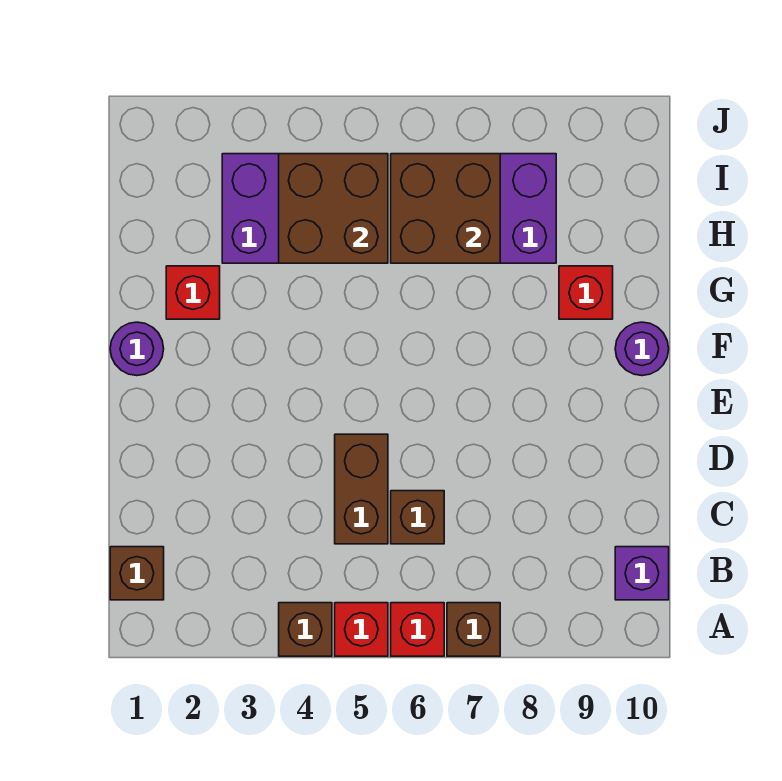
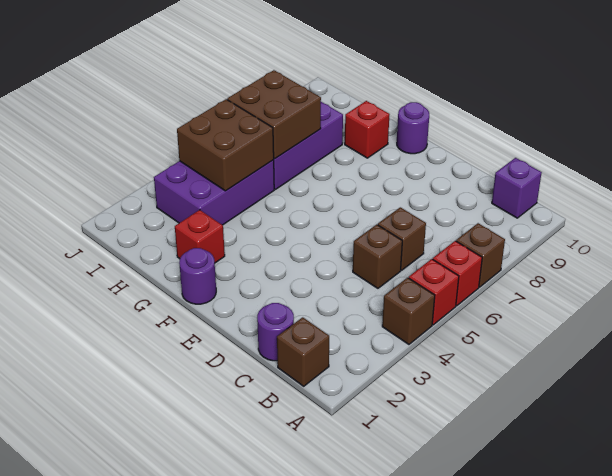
none -> purple round brick C1 level 1
brown brick C5:D5 level 1 -> brown brick C5 level 1

